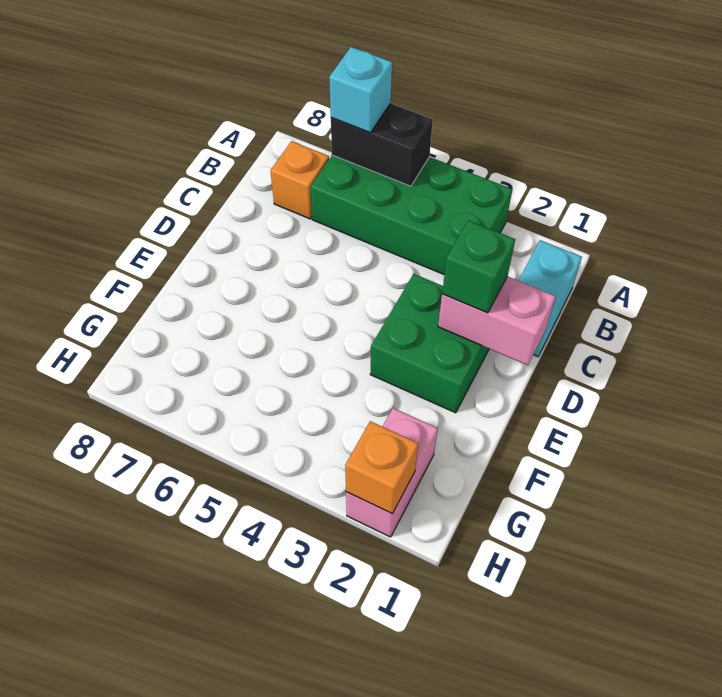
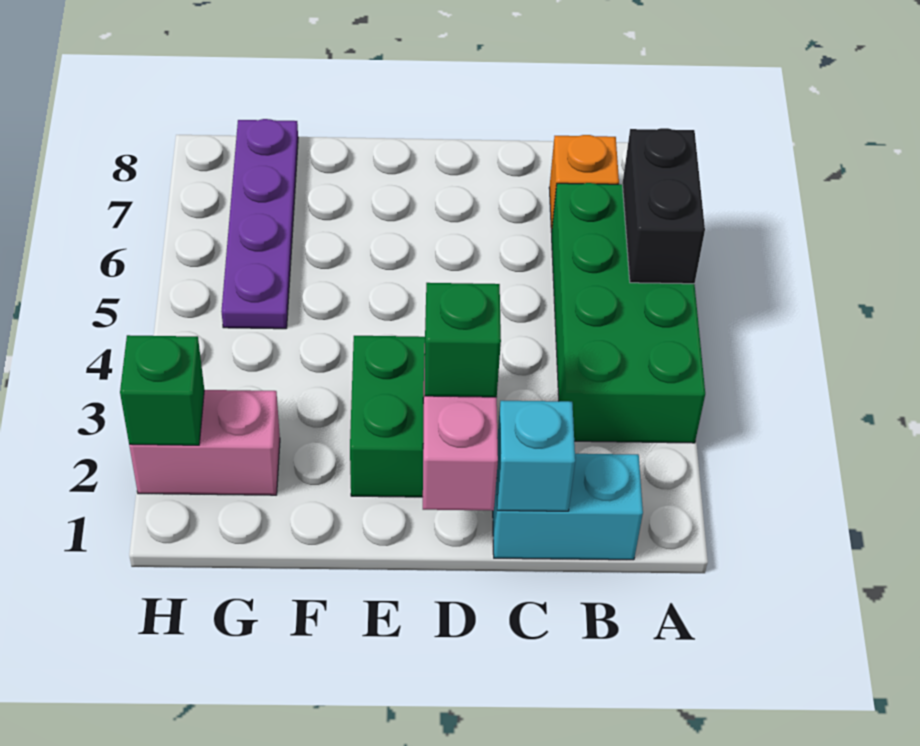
cyan brick A6 level 3 -> cyan brick C1 level 2
none -> purple plate G5:G8 level 1
orange brick H2 level 2 -> green brick H2 level 2

